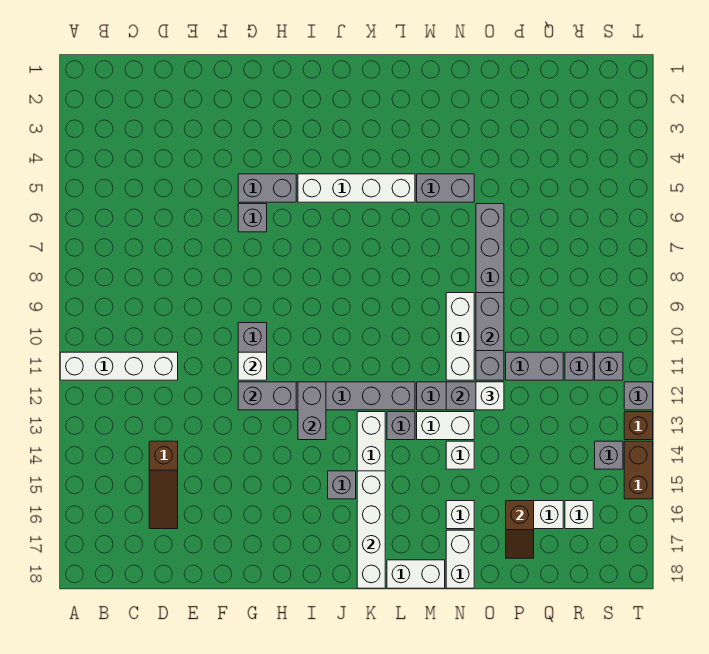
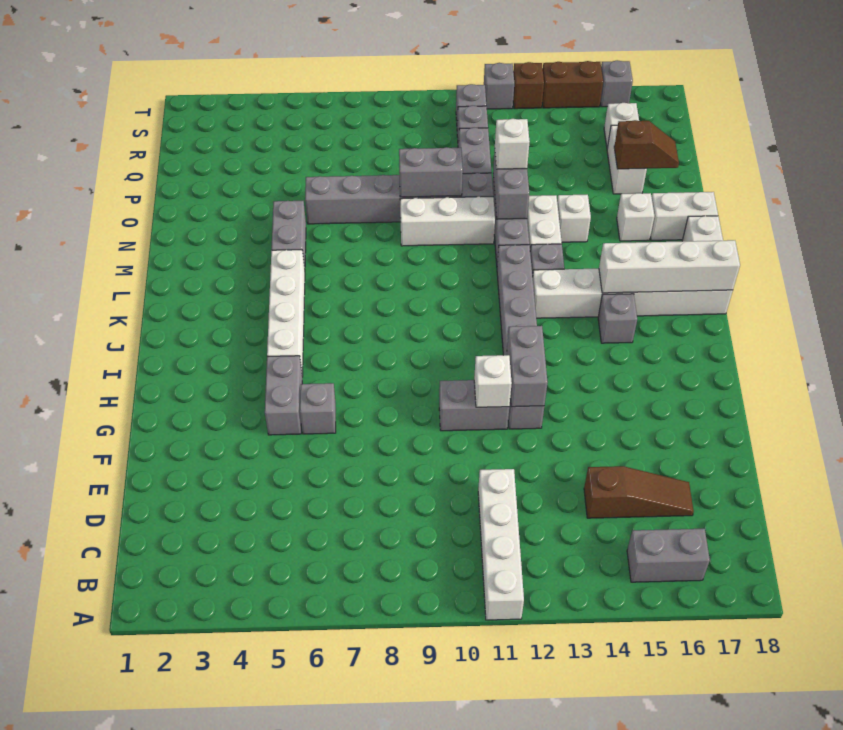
grey brick I12:I13 level 2 -> grey brick B15:B16 level 1
grey brick S14 level 1 -> grey brick T16 level 1

